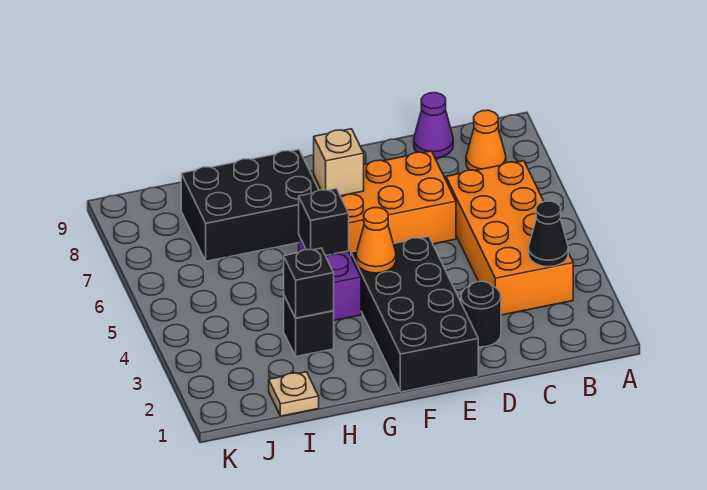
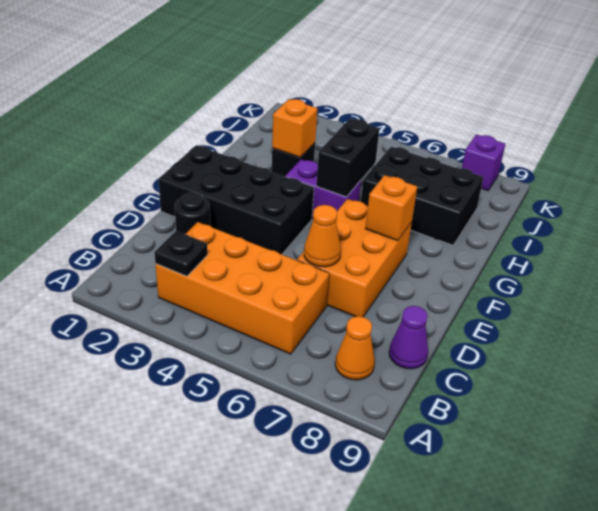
black cone B3 level 2 -> black plate B3 level 2
orange cone F4 level 2 -> orange cone D6 level 2
tan brick F7 level 2 -> orange brick F7 level 2
black brick G5 level 2 -> black brick G5:H5 level 2
black brick G7:I8 level 1 -> black brick H6:I8 level 1
black brick H3 level 2 -> orange brick H3 level 2
tan plate I1 level 1 -> none
none -> purple brick K8 level 1

